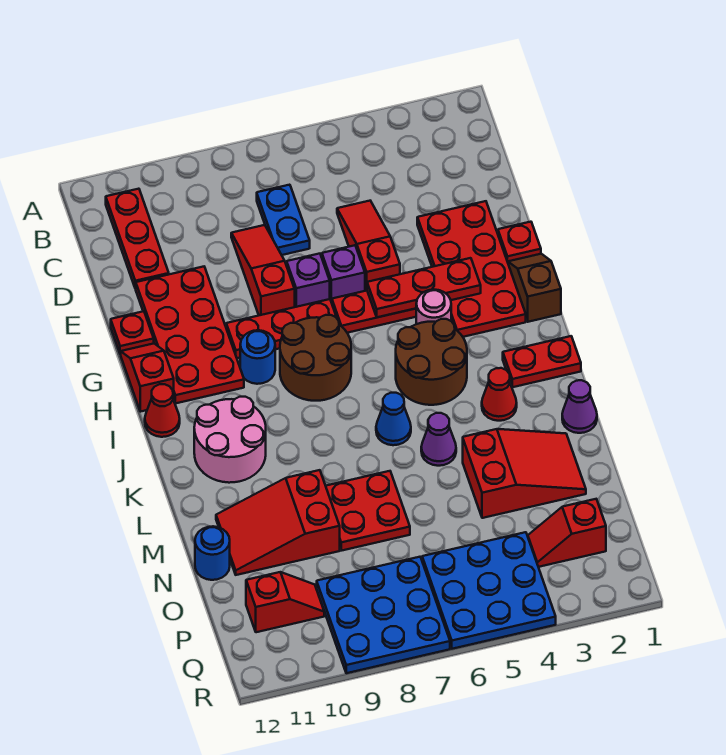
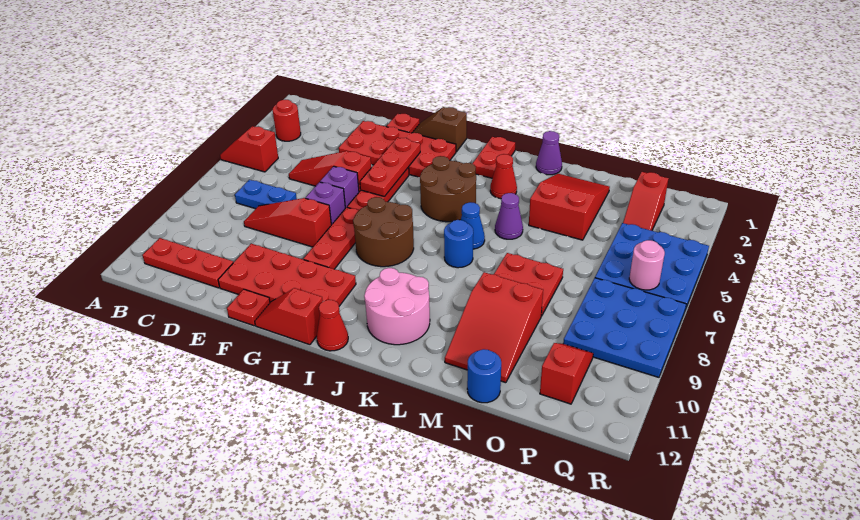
none -> red slope A5:B5 level 1 top B
none -> red round brick B3 level 1
pink round brick H4 level 1 -> pink round brick Q6 level 2
blue round brick H9 level 1 -> blue round brick K7 level 1

